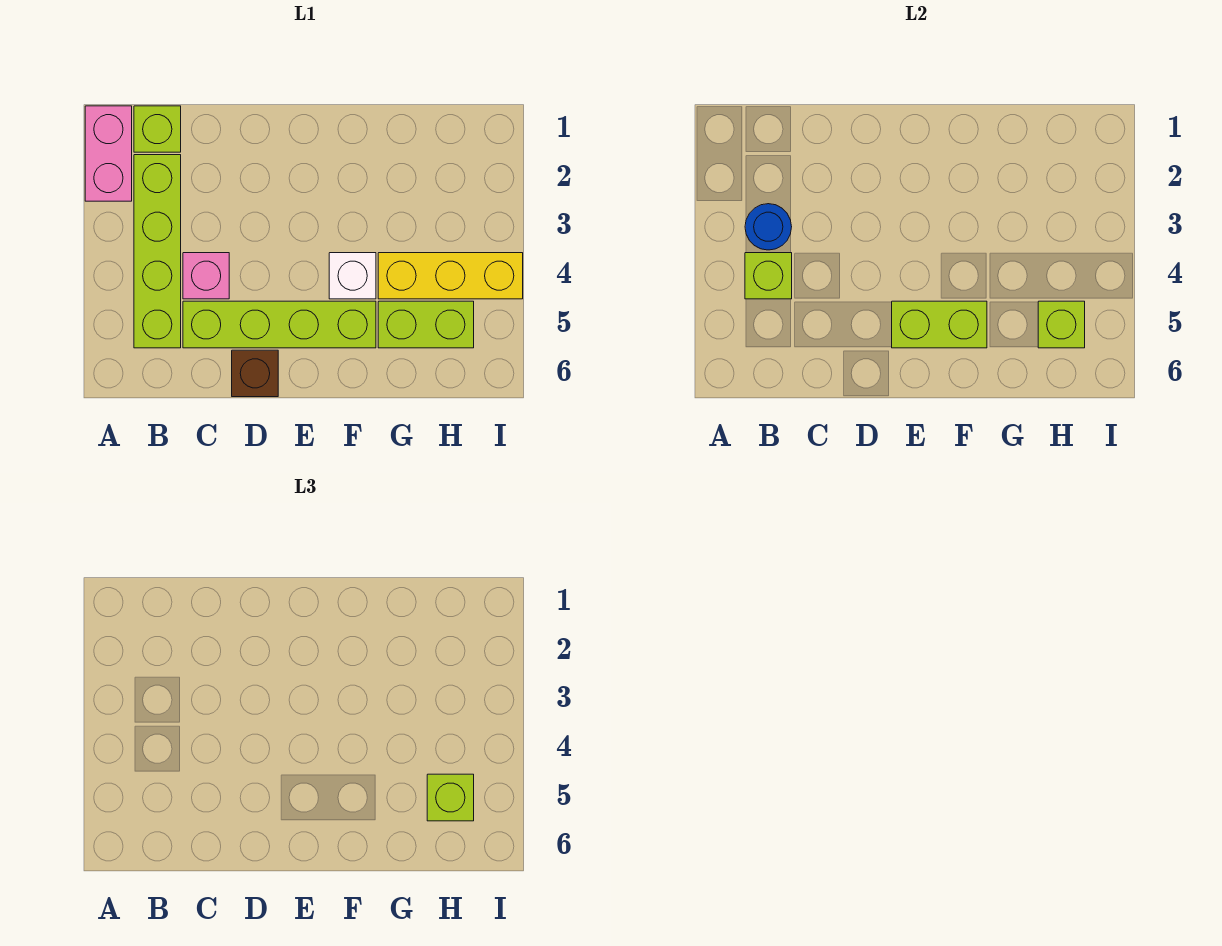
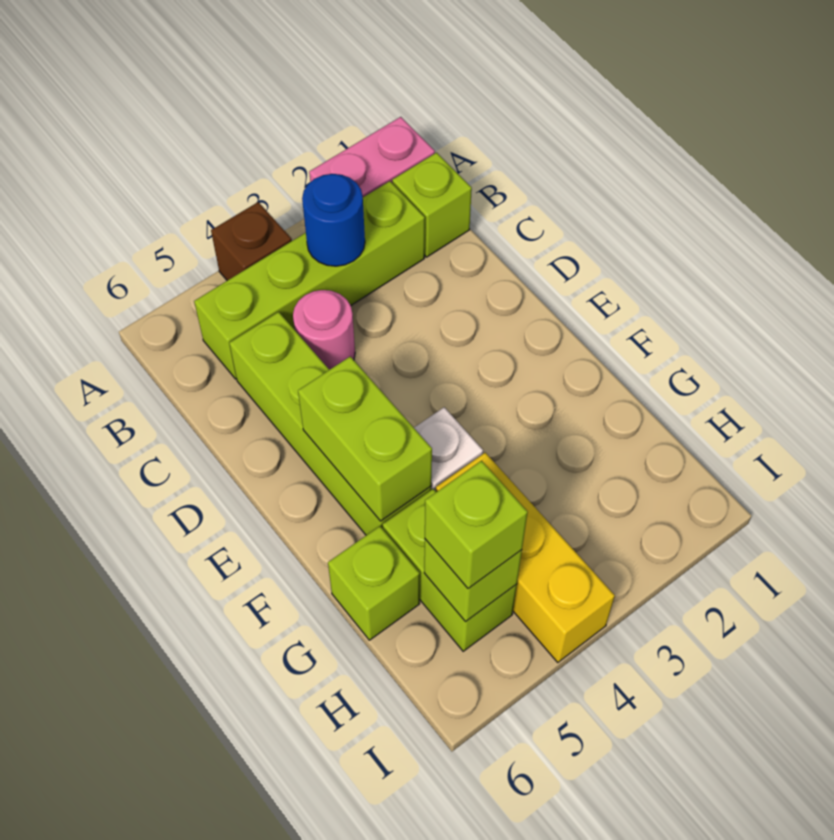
lime brick B4 level 2 -> lime brick G6 level 1
pink brick C4 level 1 -> pink round brick C4 level 1
brown brick D6 level 1 -> brown brick A4 level 1

